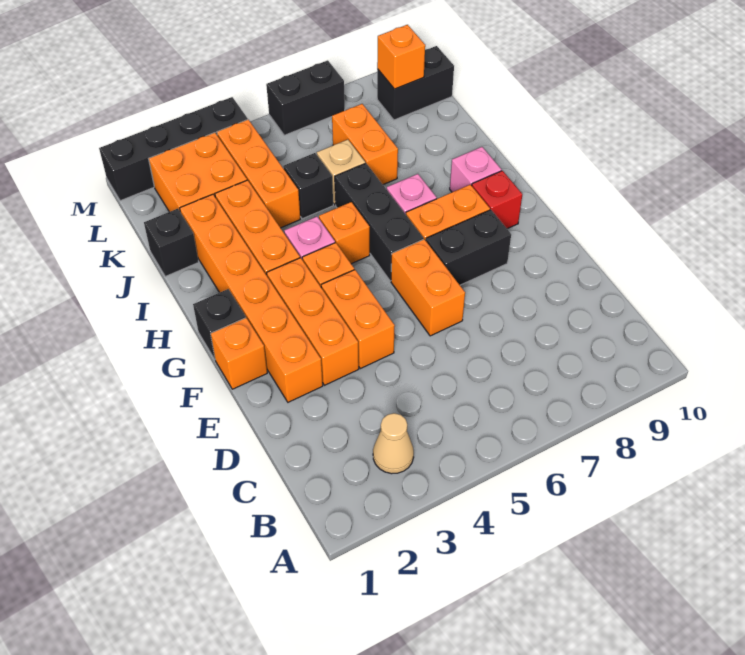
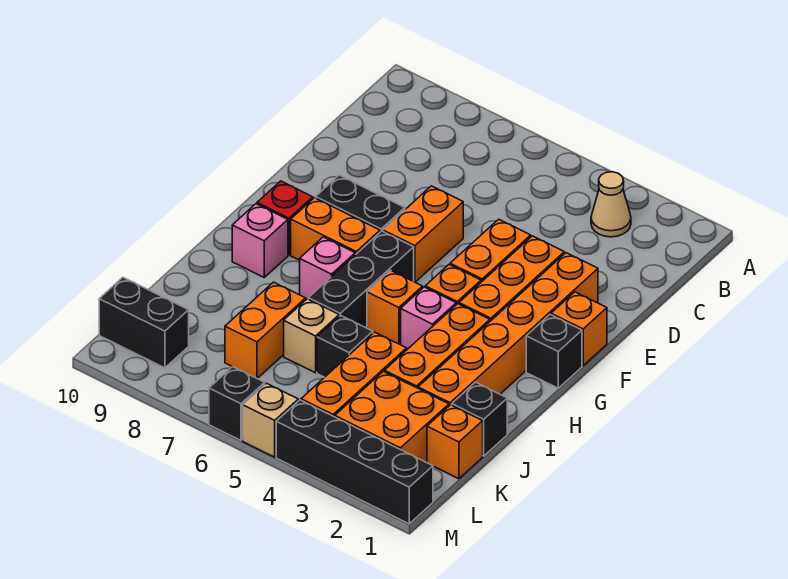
orange brick L9 level 2 -> orange brick K1 level 1
none -> tan brick M5 level 1
black brick M6:M7 level 1 -> black brick M6 level 1

